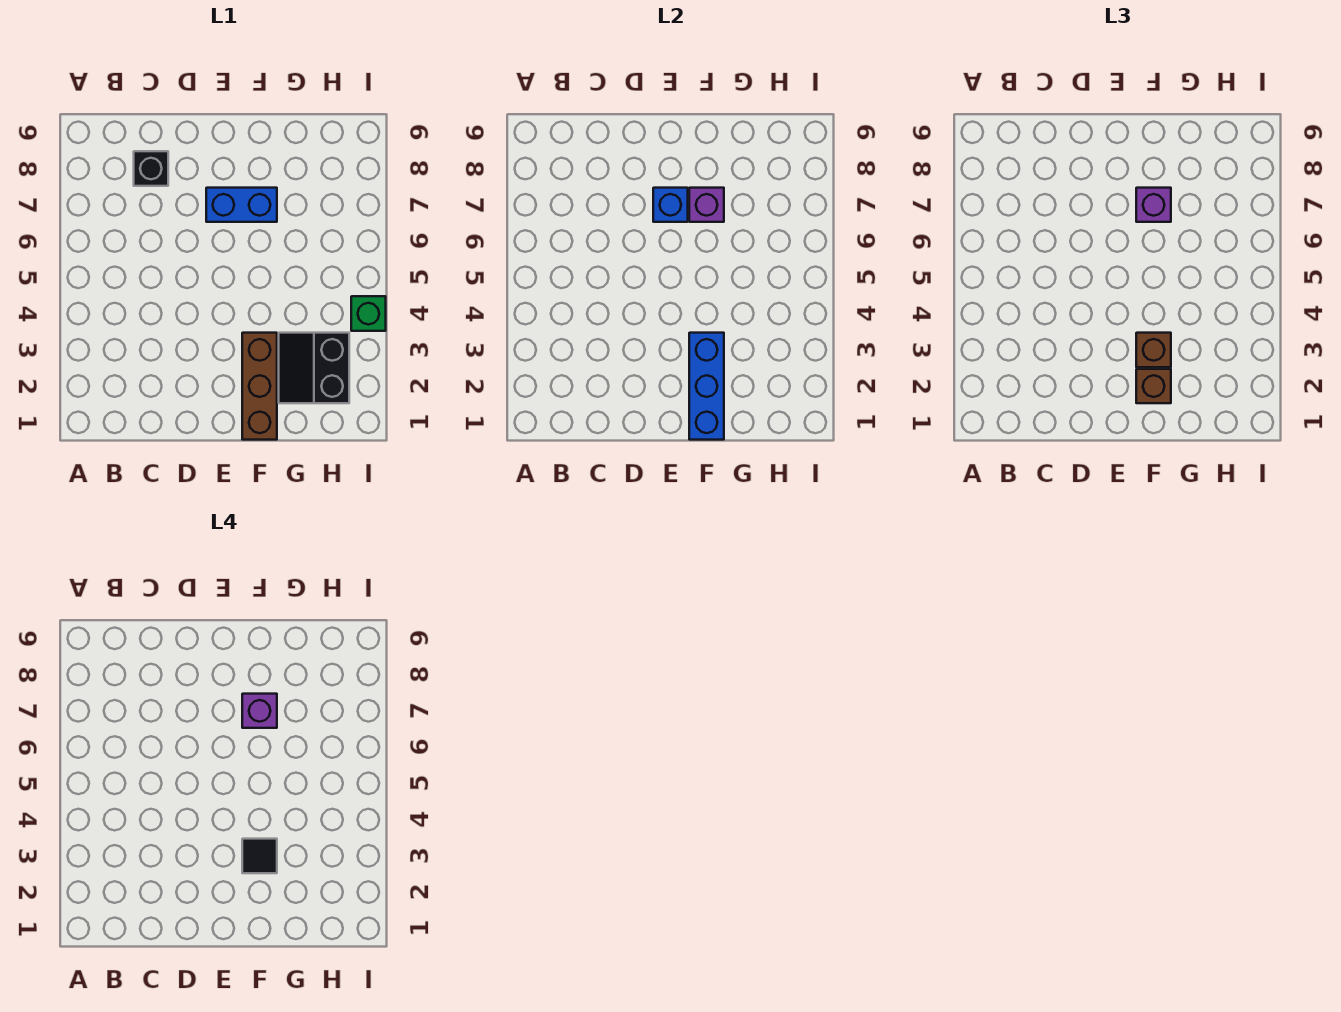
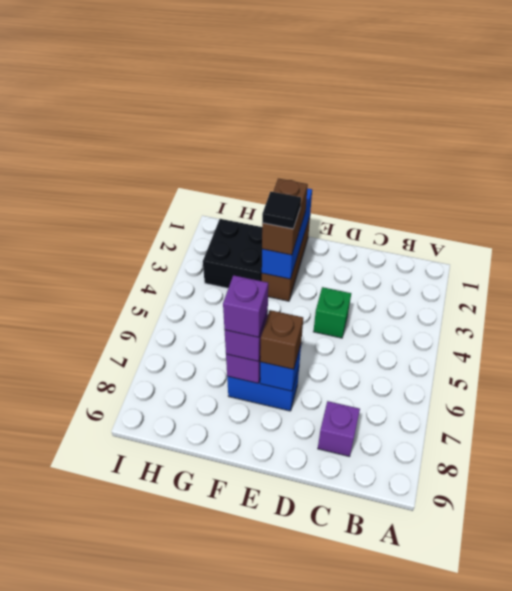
black brick C8 level 1 -> purple brick C8 level 1
none -> brown brick E7 level 3
black slope G2:H3 level 1 top H -> black brick G2:H3 level 1
green brick I4 level 1 -> green brick D4 level 1

